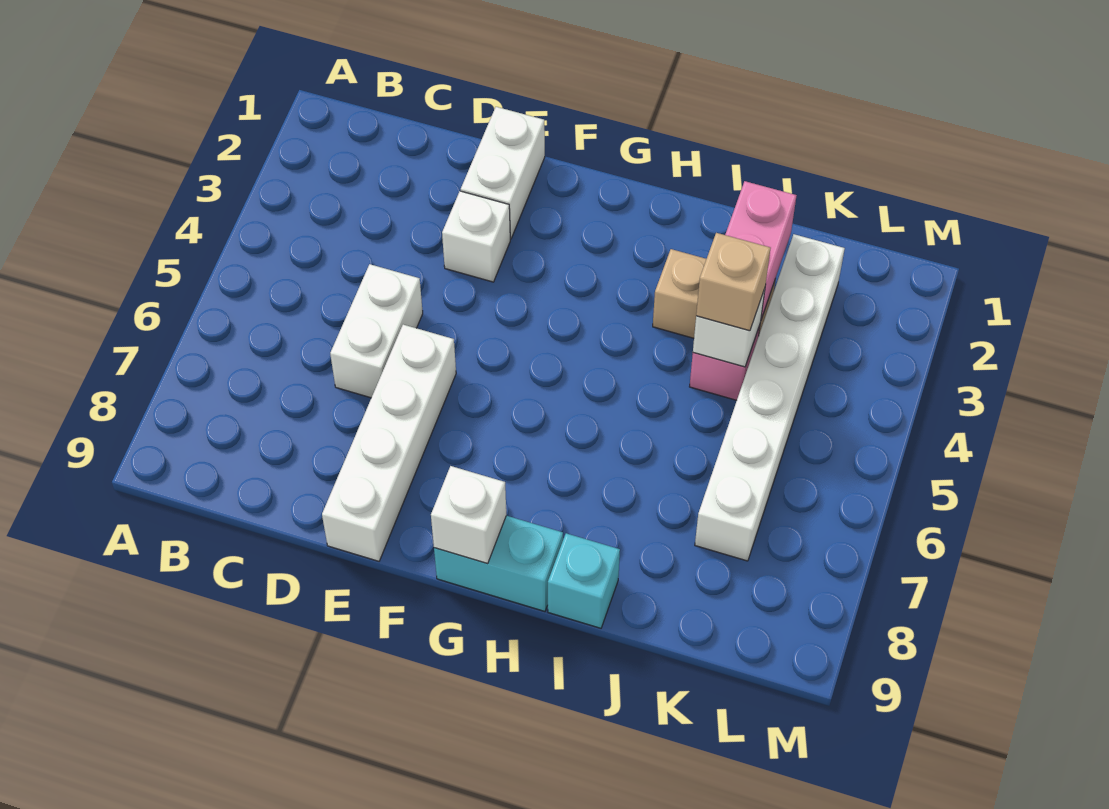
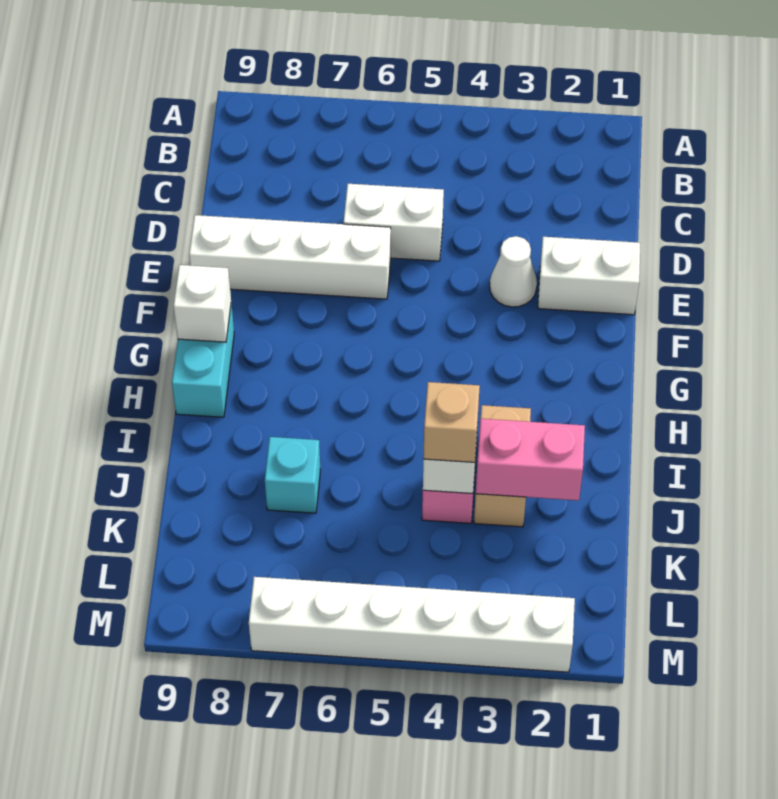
white brick E3 level 1 -> white cone E3 level 1
cyan brick I9 level 1 -> cyan brick J7 level 1
white brick K2:K7 level 1 -> white brick M2:M7 level 1

